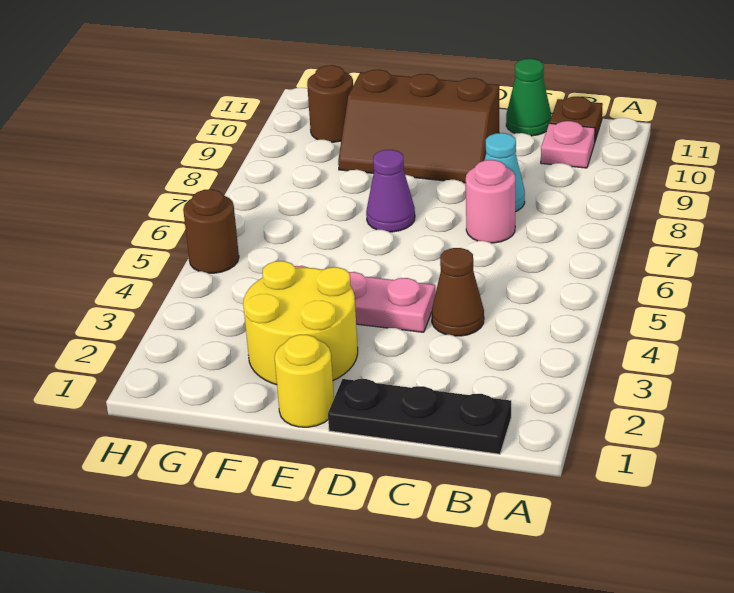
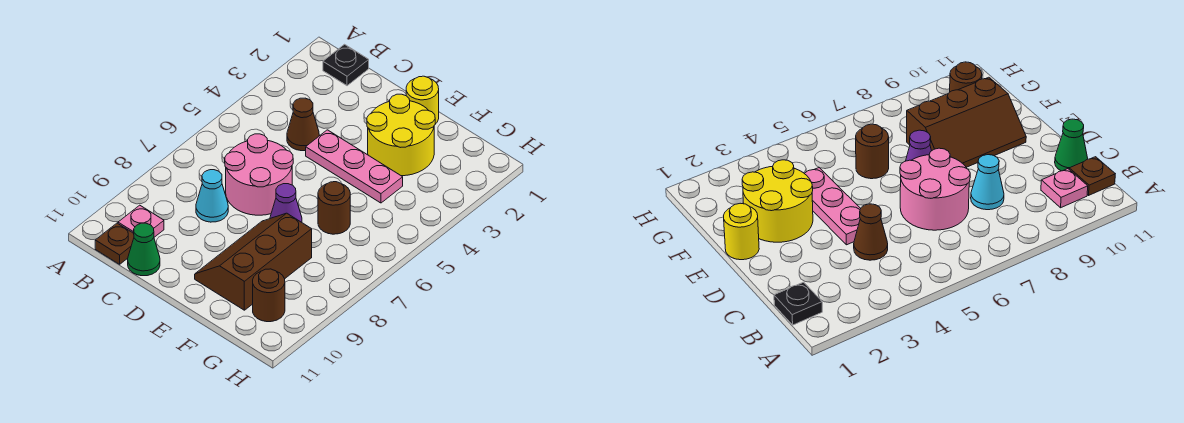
black plate B1:D1 level 1 -> black plate B1 level 1
pink round brick C7 level 1 -> pink round brick C6:D7 level 1
brown slope D9:F10 level 1 top 10 -> brown slope E8:F10 level 1 top F
brown round brick H5 level 1 -> brown round brick F6 level 1

